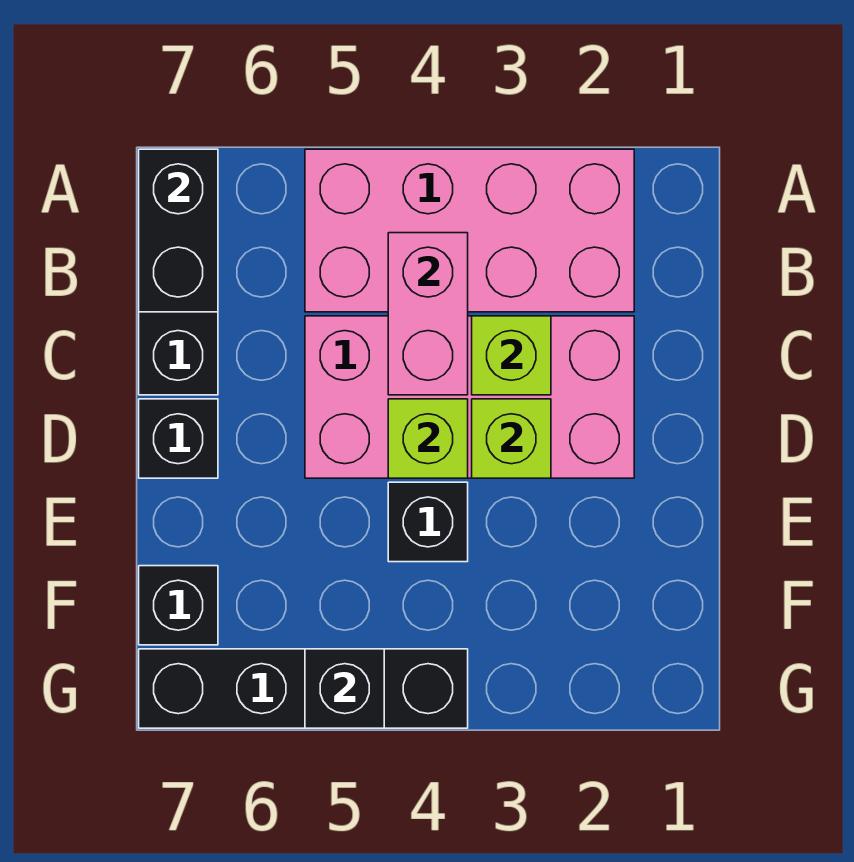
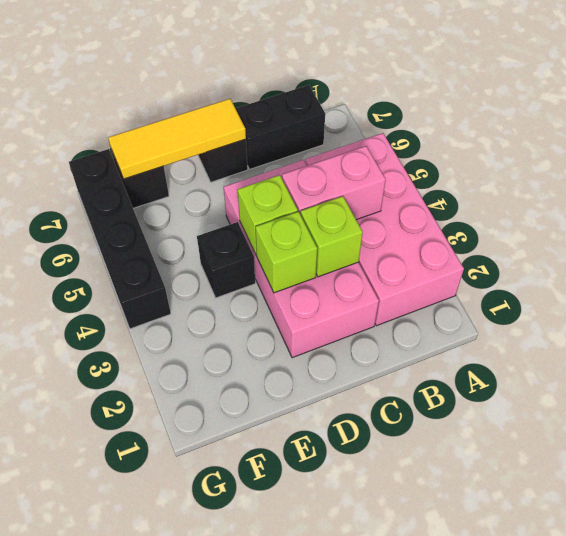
black brick A7:B7 level 2 -> none
none -> yellow tile D7:F7 level 2
black brick G5 level 2 -> none

